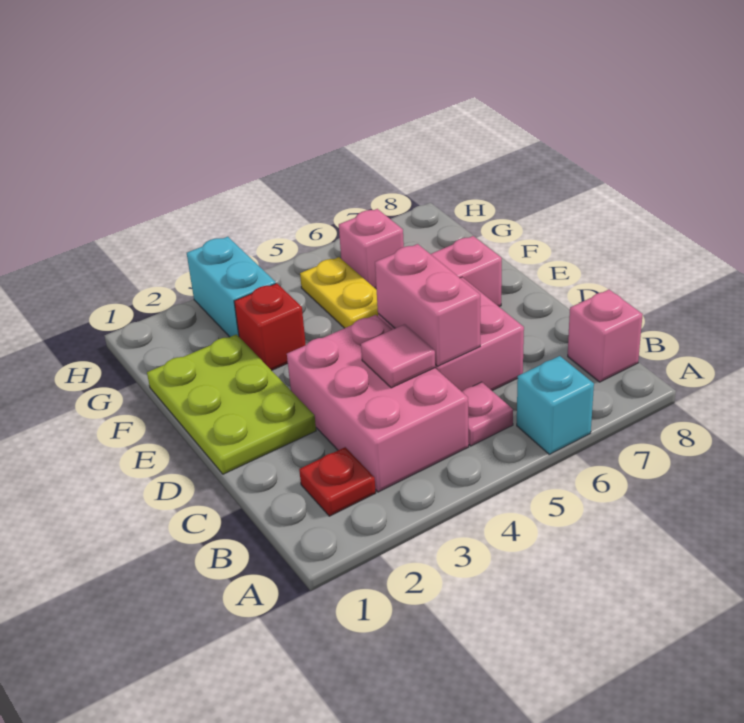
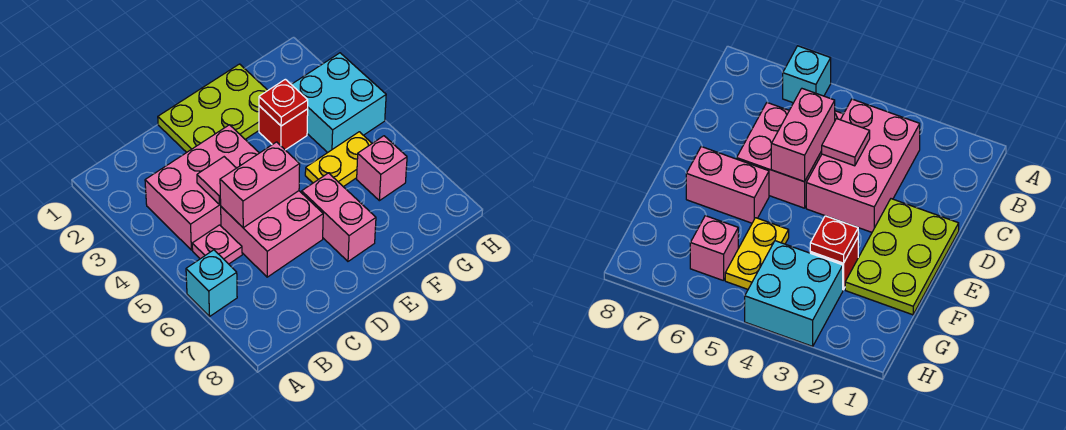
red plate B2 level 1 -> red plate F3 level 2
pink brick B8 level 1 -> none
cyan brick G3:H3 level 1 -> cyan brick G3:H4 level 1

